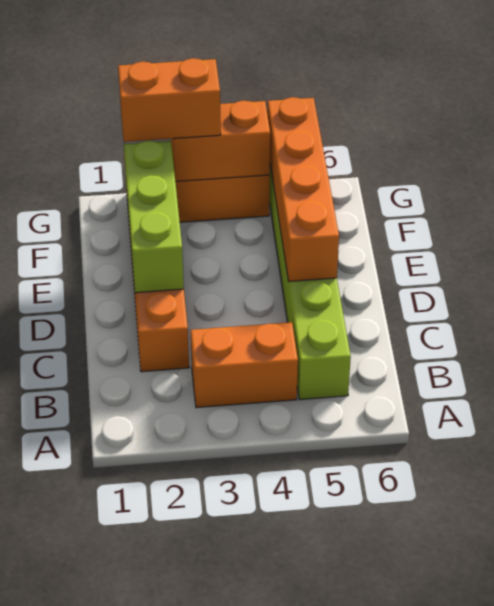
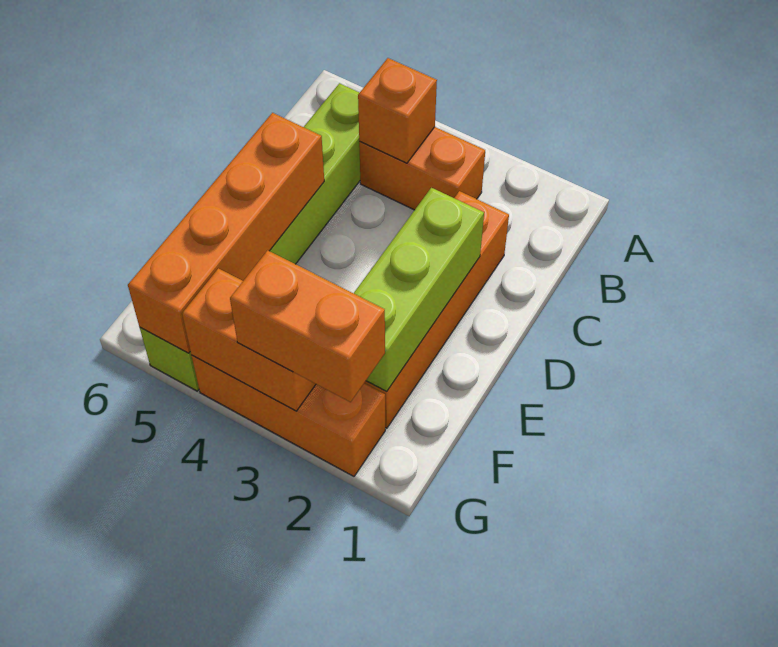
none -> orange brick B4 level 2

